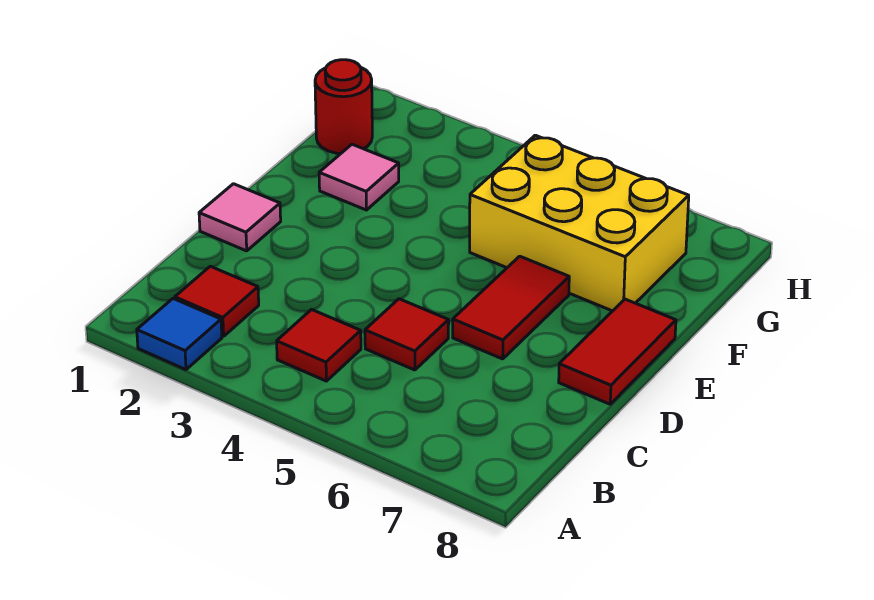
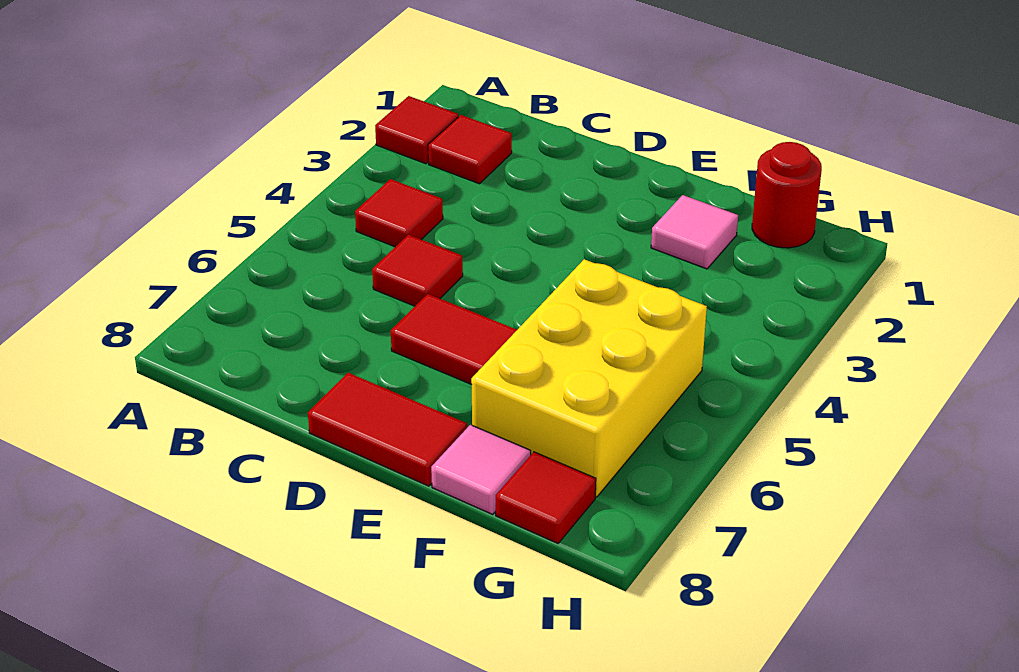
blue tile A2 level 1 -> red tile A2 level 1
pink tile D1 level 1 -> pink tile F8 level 1
none -> red tile G8 level 1

